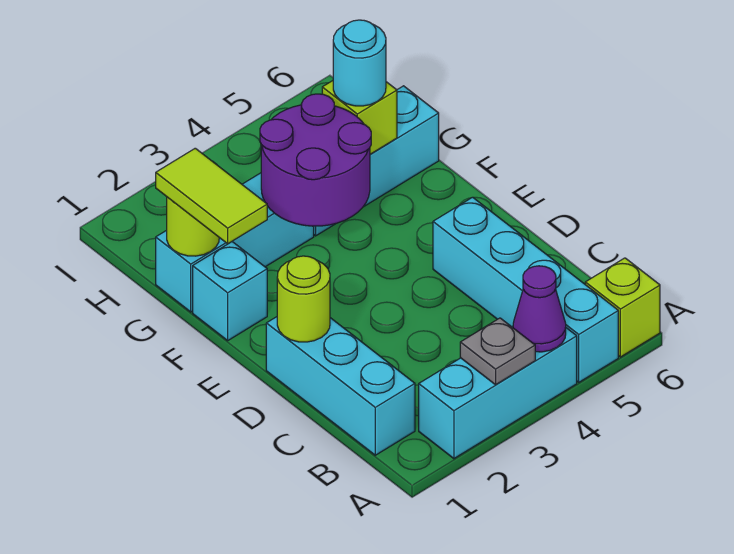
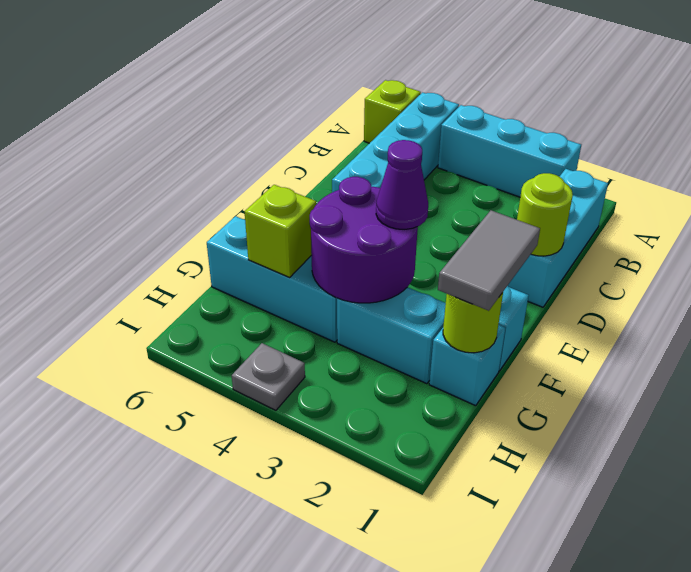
grey plate A3 level 2 -> grey plate I4 level 1
purple cone A4 level 2 -> purple cone F3 level 3
lime tile F1:G1 level 3 -> grey tile F1:G1 level 3
cyan round brick G5 level 3 -> none

